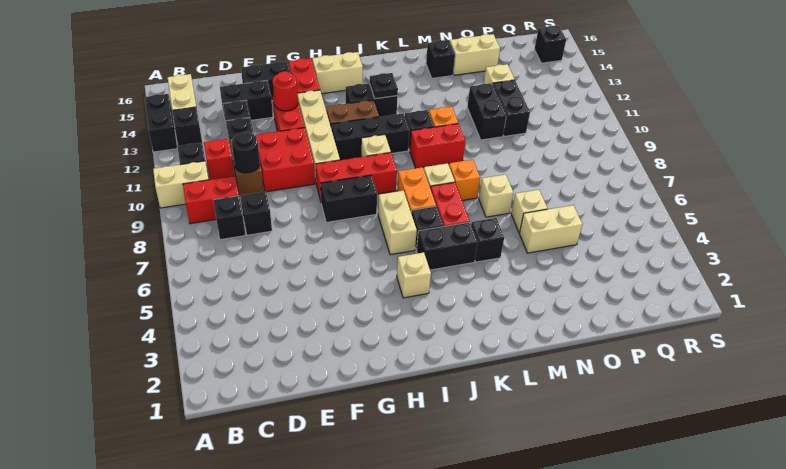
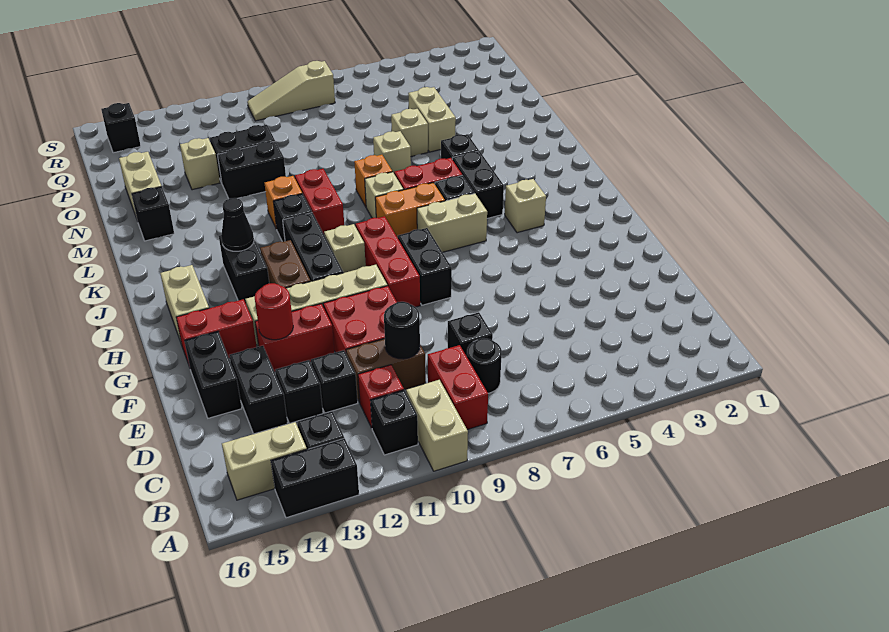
black brick C8 level 1 -> black round brick C8 level 1
black plate J13 level 2 -> black cone J13 level 2
none -> tan slope R8:R10 level 1 top 8

